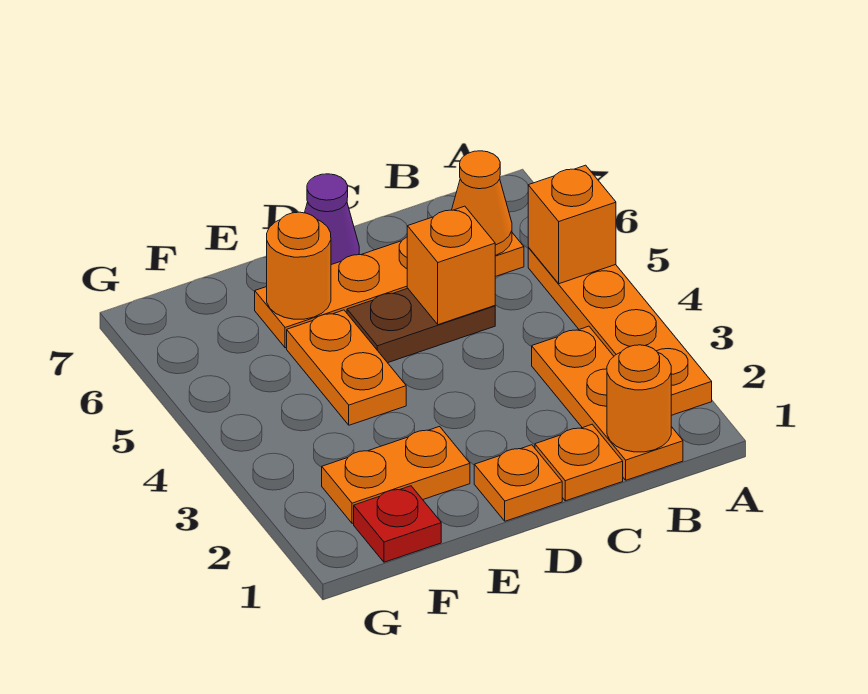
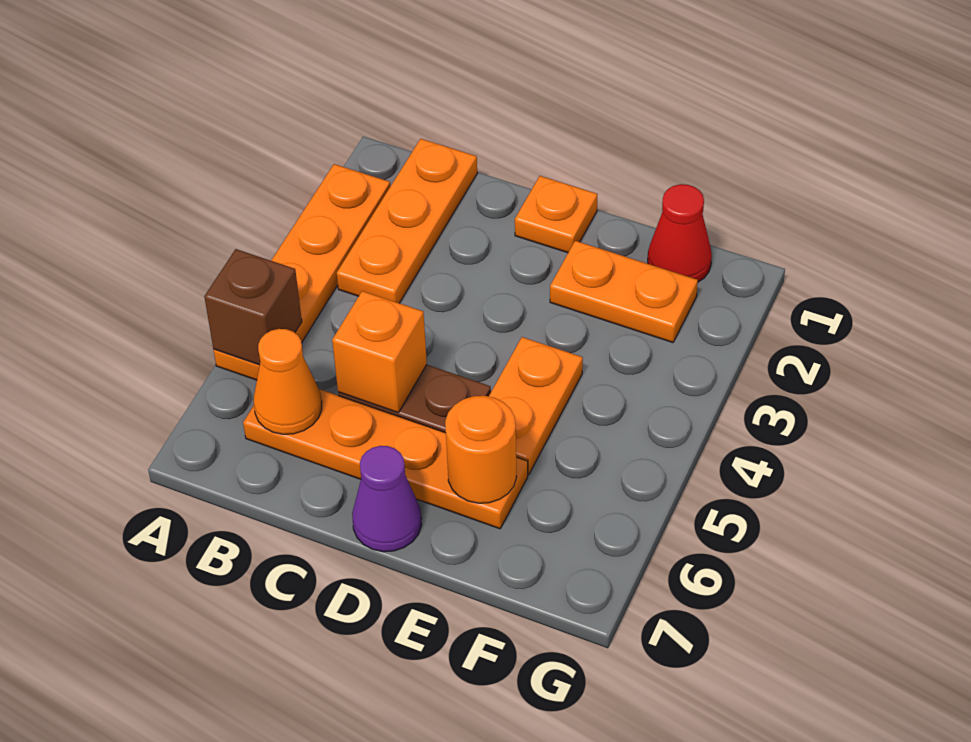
orange brick A5 level 2 -> brown brick A5 level 2
orange round brick B1 level 2 -> none
orange plate C1 level 1 -> none
red plate F1 level 1 -> red cone F1 level 1

